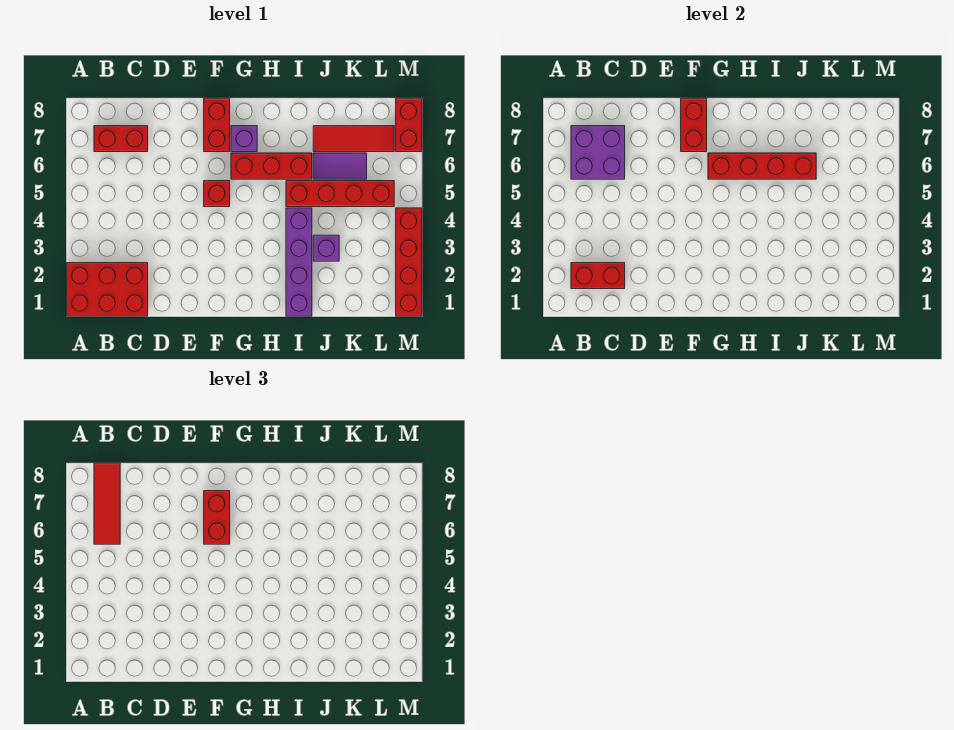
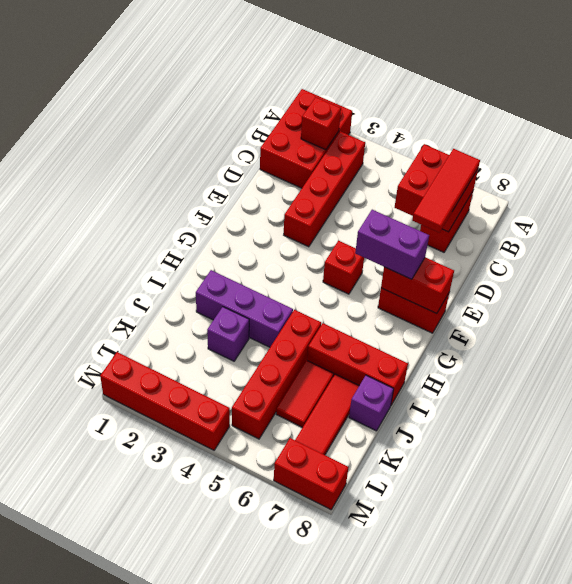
red brick B2:C2 level 2 -> red brick B2 level 2
purple brick B6:C7 level 2 -> red brick B6:C7 level 2
red tile B6:B8 level 3 -> red tile B7:D7 level 3
red brick F6:F7 level 3 -> purple brick F6:F7 level 3
red brick G6:I6 level 1 -> red brick I6:I8 level 1
red brick G6:J6 level 2 -> red brick B3:E3 level 1
purple brick G7 level 1 -> purple brick J8 level 1
purple brick I1:I4 level 1 -> purple brick I2:I4 level 1
purple tile J6:K6 level 1 -> red tile J6:K6 level 1

